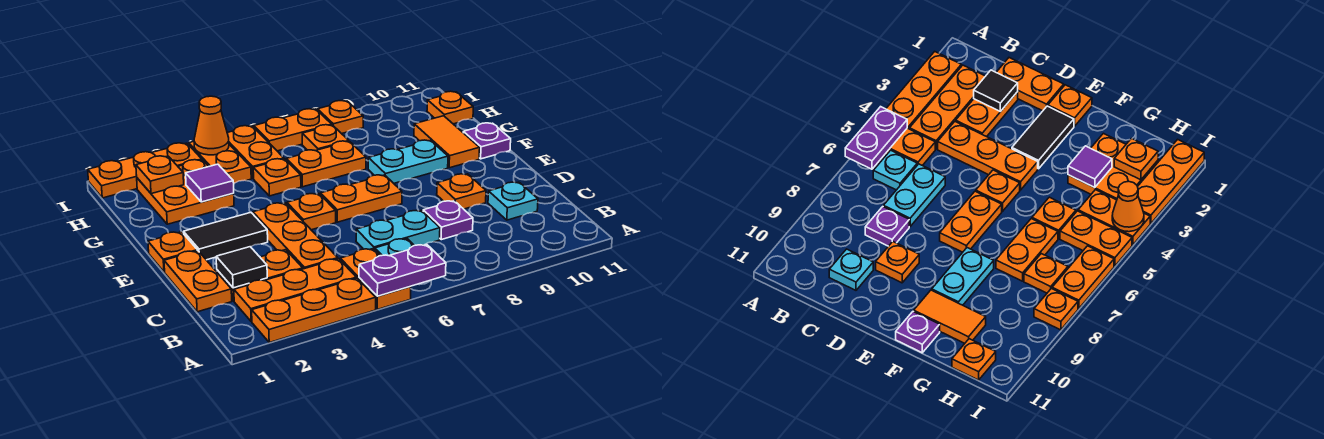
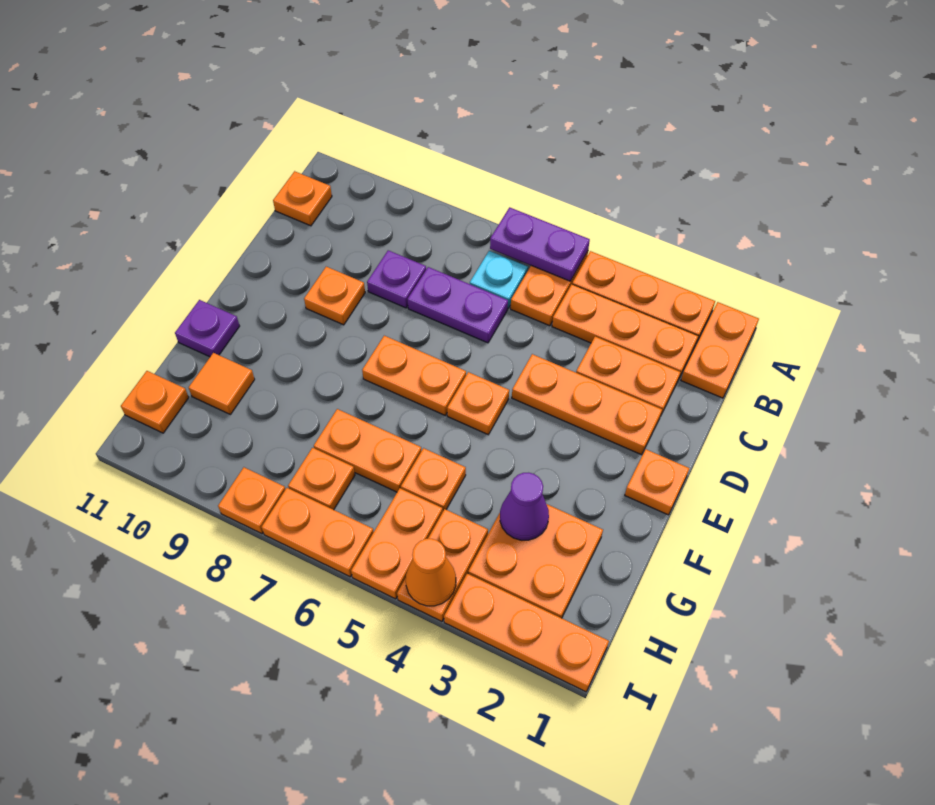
orange plate C1:D1 level 1 -> orange plate A1:B1 level 1
black tile C2 level 2 -> none
orange plate C4:E4 level 1 -> orange plate D2:D4 level 1
cyan plate C6:C7 level 1 -> purple plate C6:C7 level 1
cyan plate C10 level 1 -> none
black tile E2:E3 level 1 -> none
cyan plate F8:F9 level 1 -> none
orange tile F10:G10 level 1 -> orange tile G10 level 1
purple tile G3 level 2 -> purple cone G3 level 2
orange plate H2 level 2 -> orange plate B11 level 1

